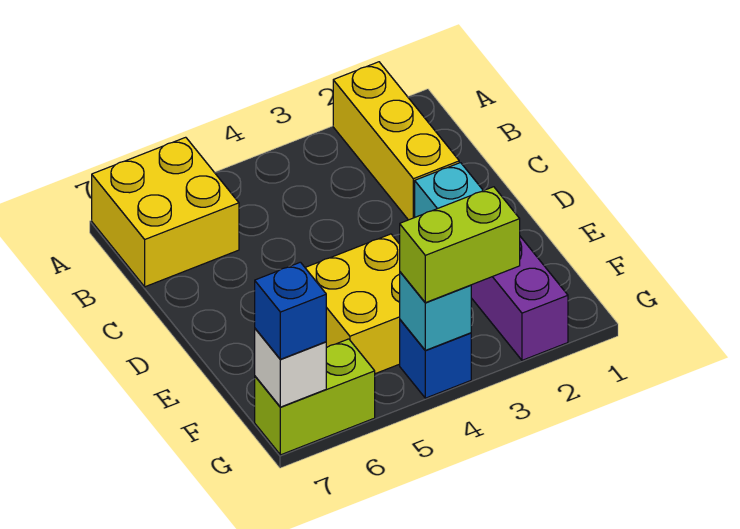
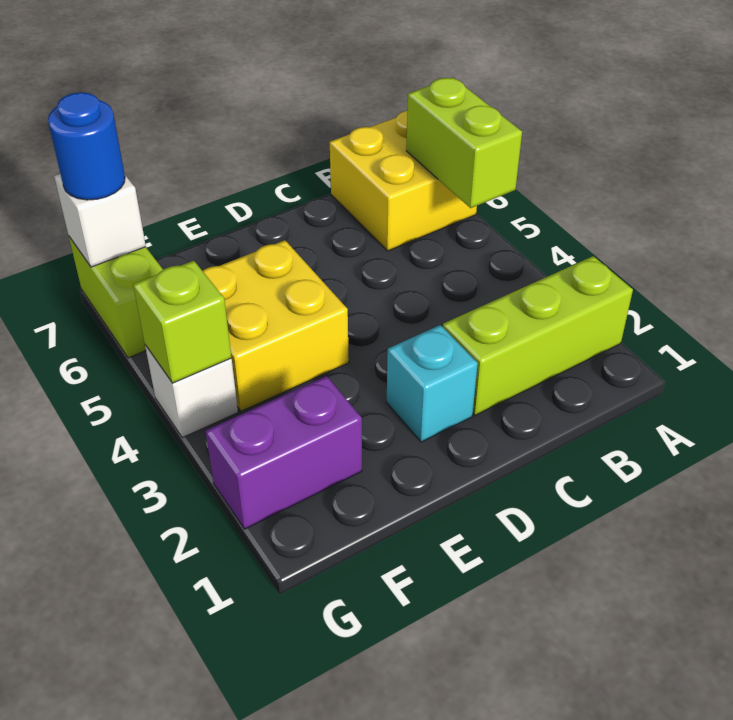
yellow brick A2:C2 level 1 -> lime brick A2:C2 level 1
lime brick G3:G4 level 3 -> lime brick A5:A6 level 2
blue brick G4 level 1 -> white brick G4 level 1
cyan brick G4 level 2 -> lime brick G4 level 2
blue brick G7 level 3 -> blue round brick G7 level 3

